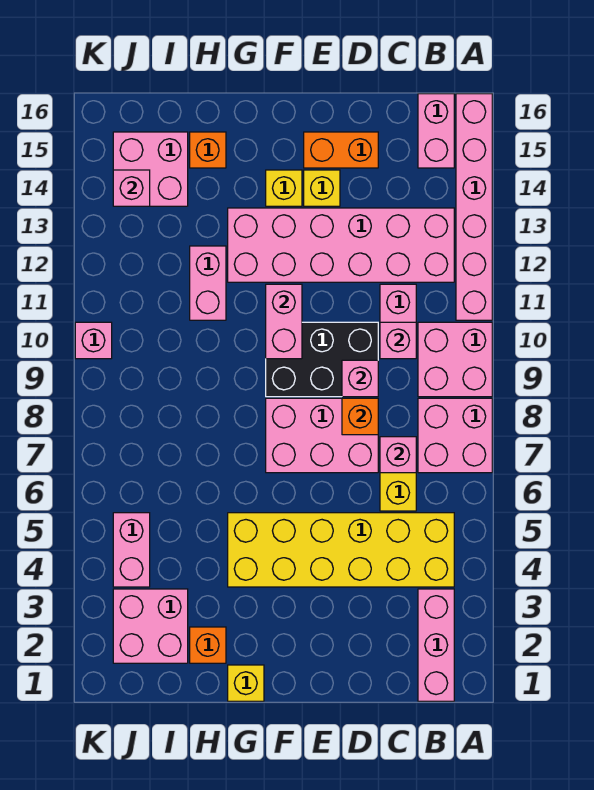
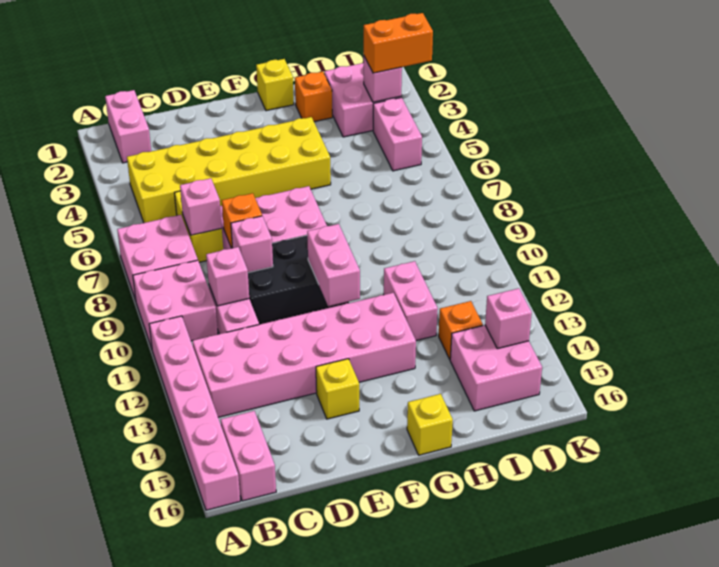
pink brick B1:B3 level 1 -> pink brick B1:B2 level 1
orange brick D15:E15 level 1 -> orange brick J3:K3 level 3
yellow brick F14 level 1 -> yellow brick G16 level 1
orange brick H15 level 1 -> orange brick I13 level 1
pink brick K10 level 1 -> pink brick J3 level 2

